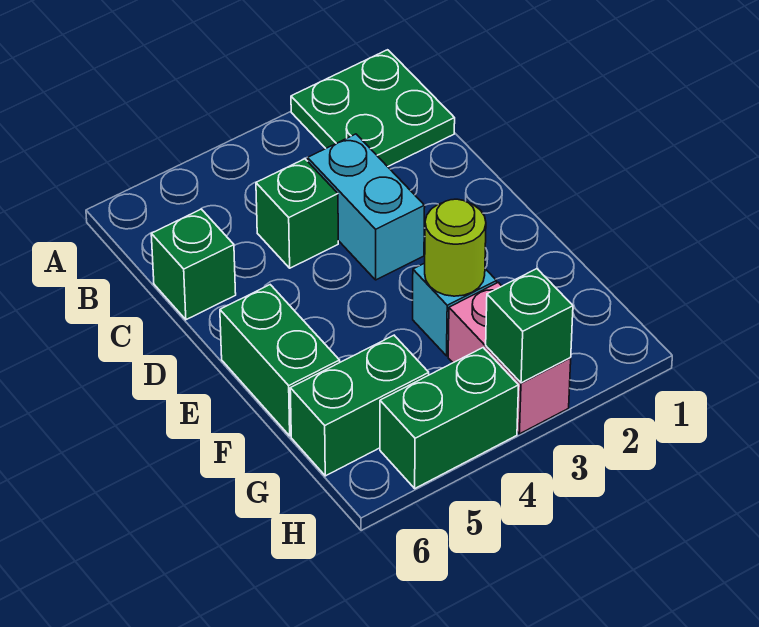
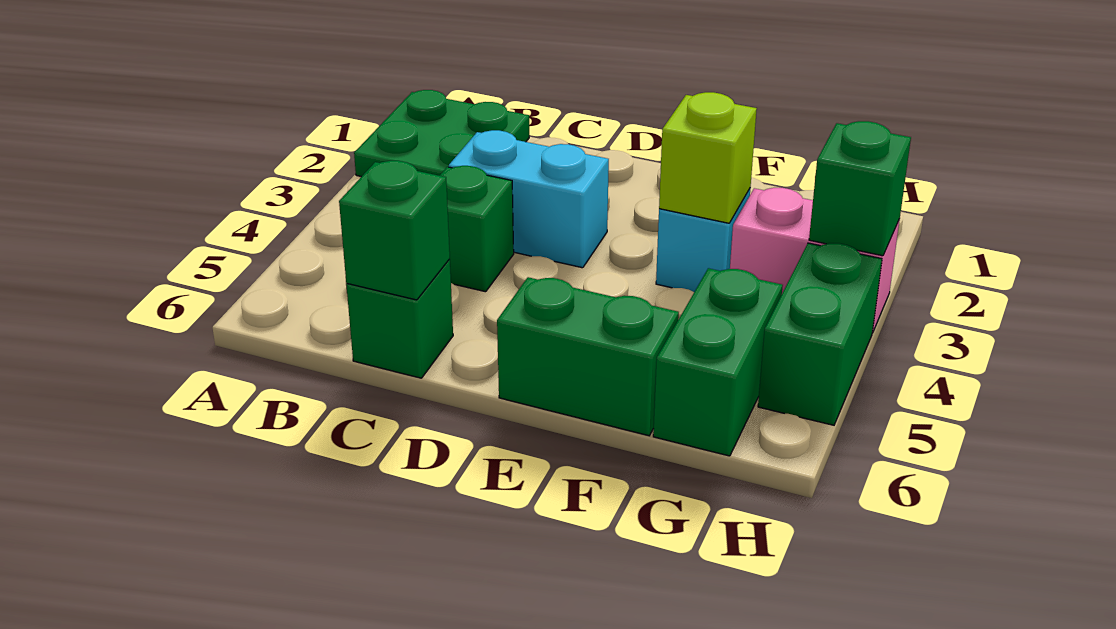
none -> green brick C6 level 2
lime round brick F3 level 2 -> lime brick F3 level 2

